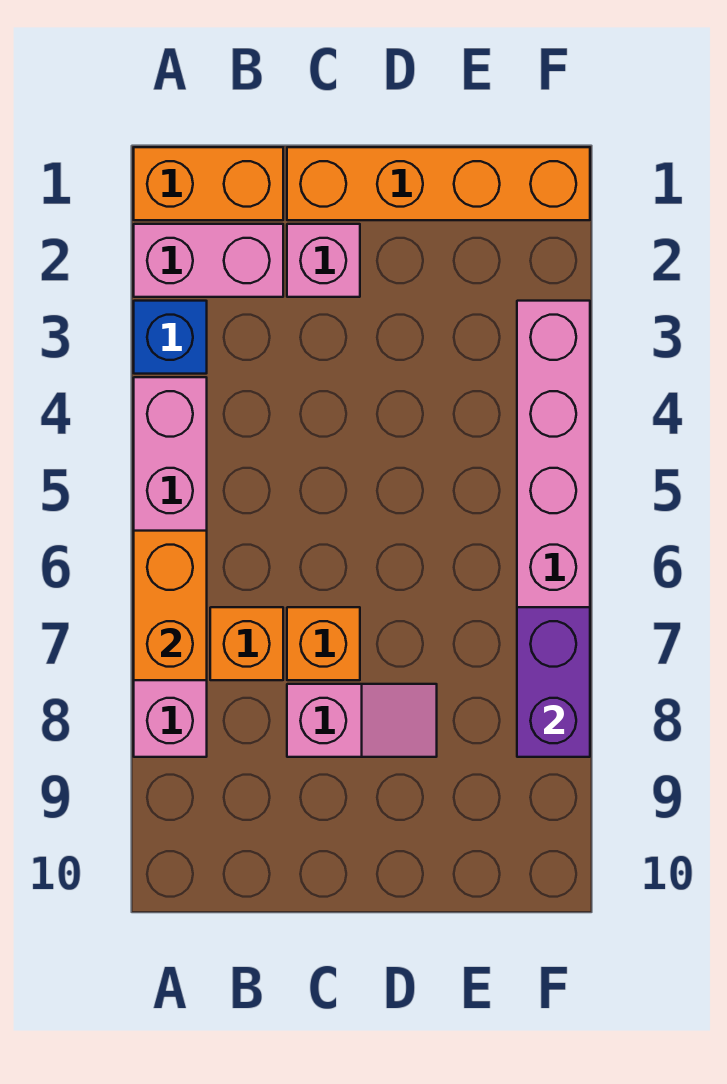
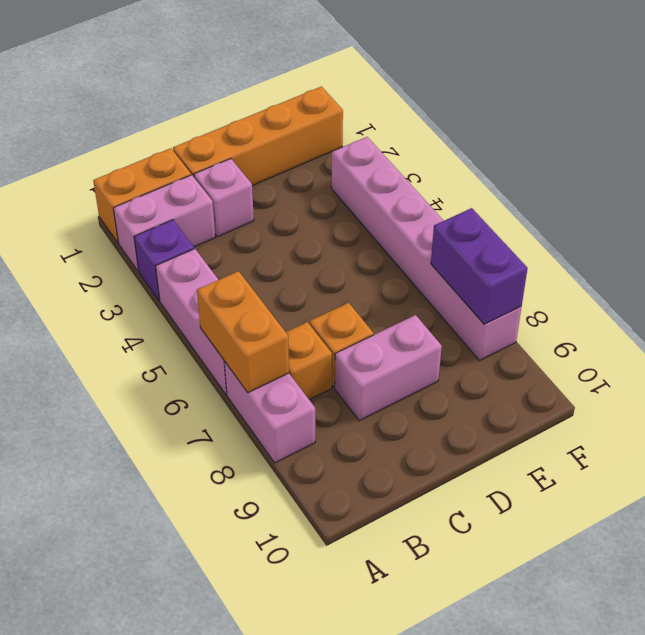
blue brick A3 level 1 -> purple brick A3 level 1
pink slope C8:D8 level 1 top C -> pink brick C8:D8 level 1

